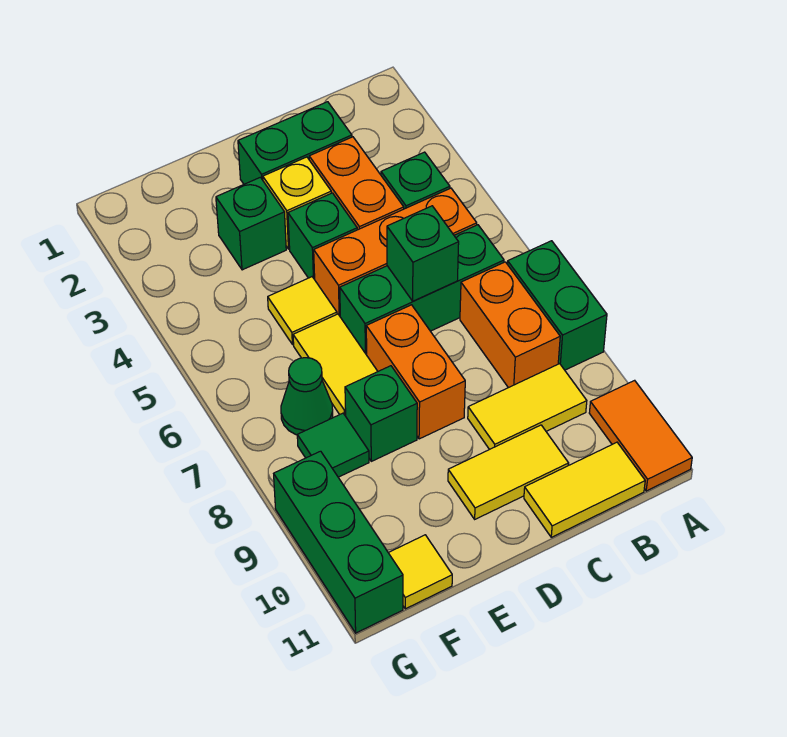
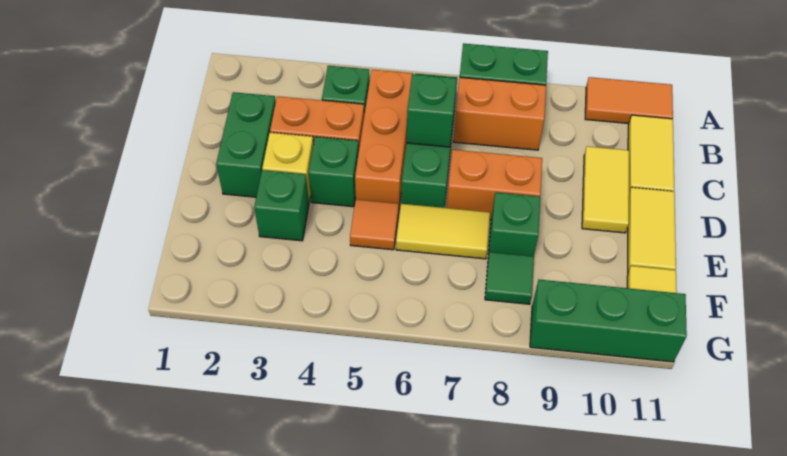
yellow tile B9:C9 level 1 -> yellow tile D11:E11 level 1
yellow tile E5 level 1 -> orange tile E5 level 1
green cone F7 level 1 -> none

